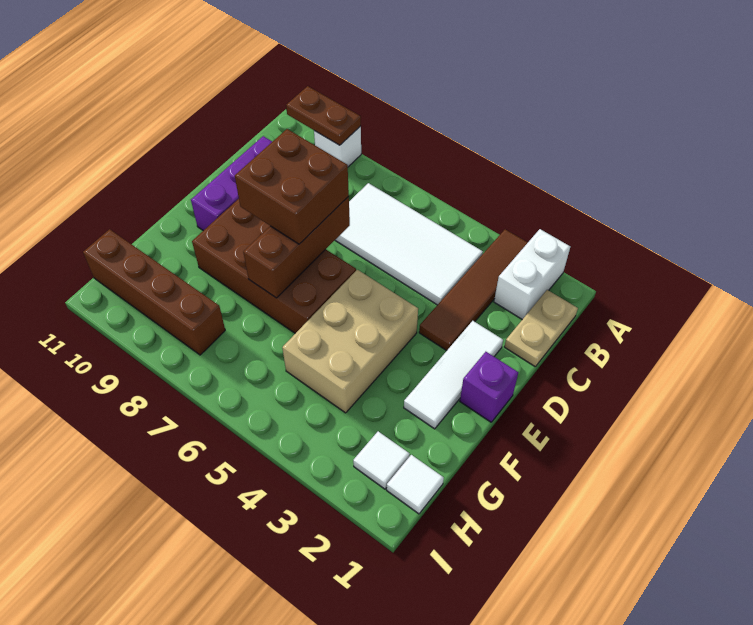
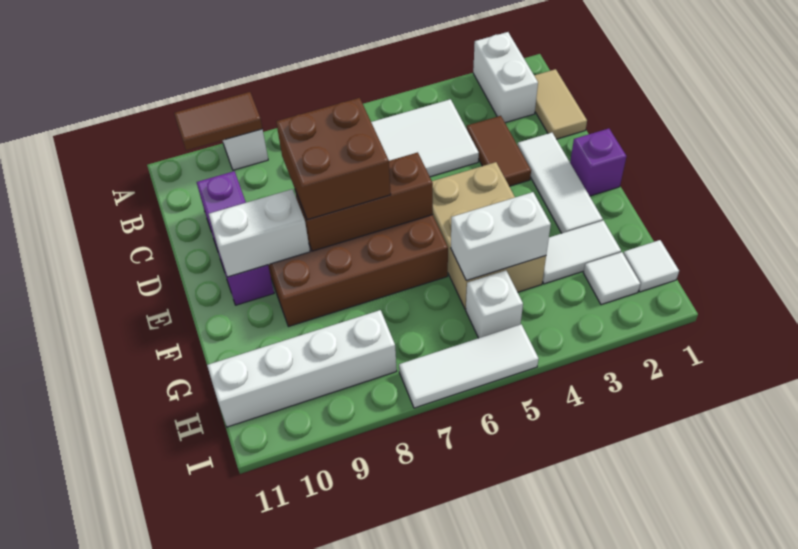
brown tile A3:D3 level 1 -> brown tile C3:D3 level 1
brown plate A9:A10 level 2 -> brown tile A9:A10 level 2
tan plate B1:C1 level 1 -> tan tile B1:C1 level 1
brown brick D7:F7 level 2 -> brown brick E6:E8 level 2
none -> white brick E9:E10 level 2
none -> white tile G2:G3 level 1
none -> white brick G4:G5 level 2
none -> white brick H5 level 1
brown brick H8:H11 level 1 -> white brick H8:H11 level 1
none -> white tile I5:I7 level 1

